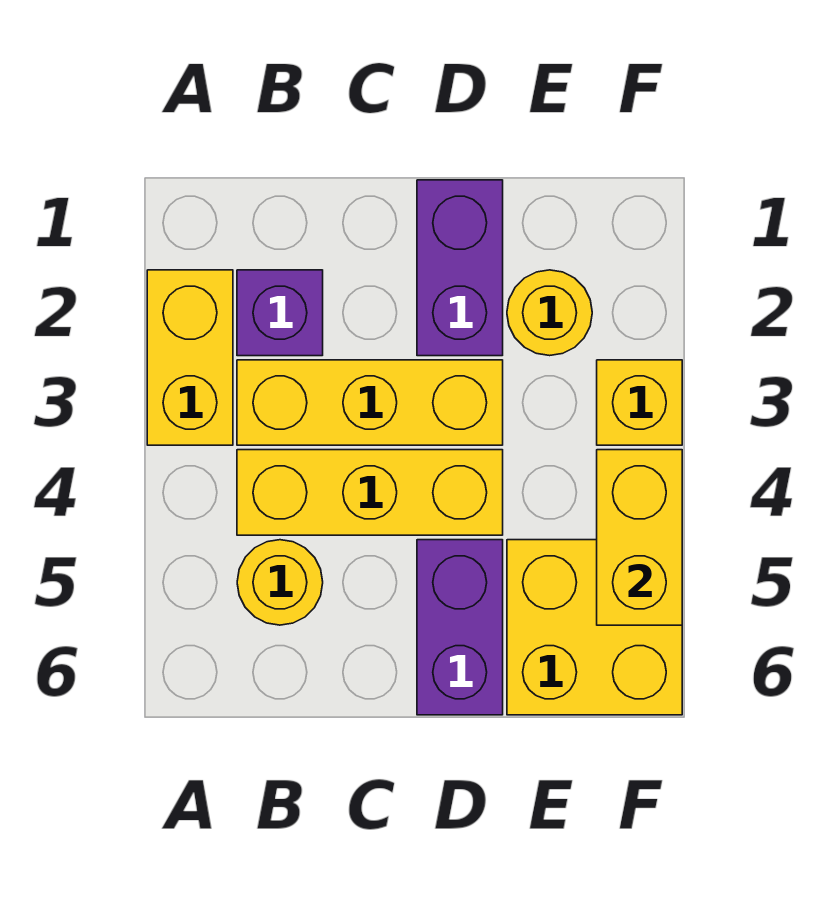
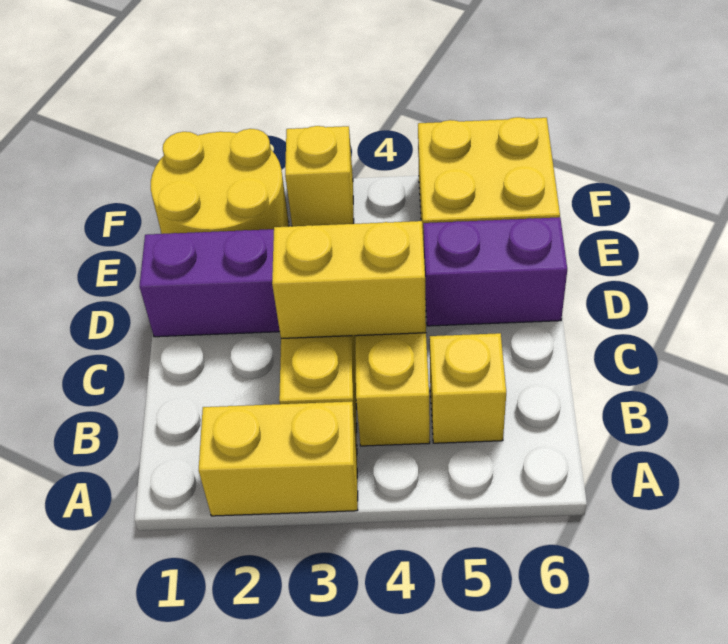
purple brick B2 level 1 -> none
yellow round brick B5 level 1 -> yellow brick B5 level 1
yellow round brick E2 level 1 -> yellow round brick E1:F2 level 1
yellow brick F4:F5 level 2 -> yellow brick C3:C4 level 2

